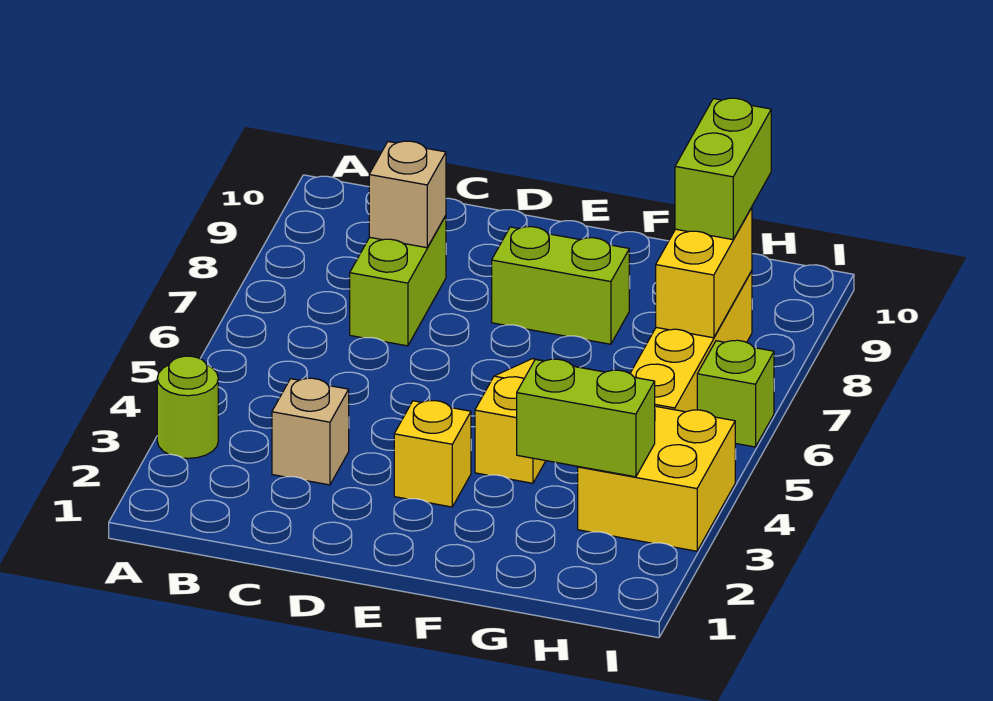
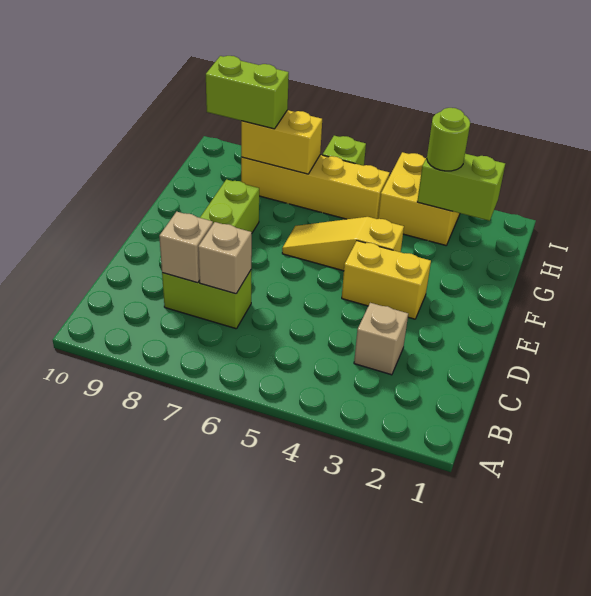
lime round brick A3 level 1 -> lime round brick H3 level 3
none -> tan brick C7 level 2
yellow brick E3 level 1 -> yellow brick E3:E4 level 1
lime brick G3:H3 level 2 -> lime brick H2:H3 level 2

